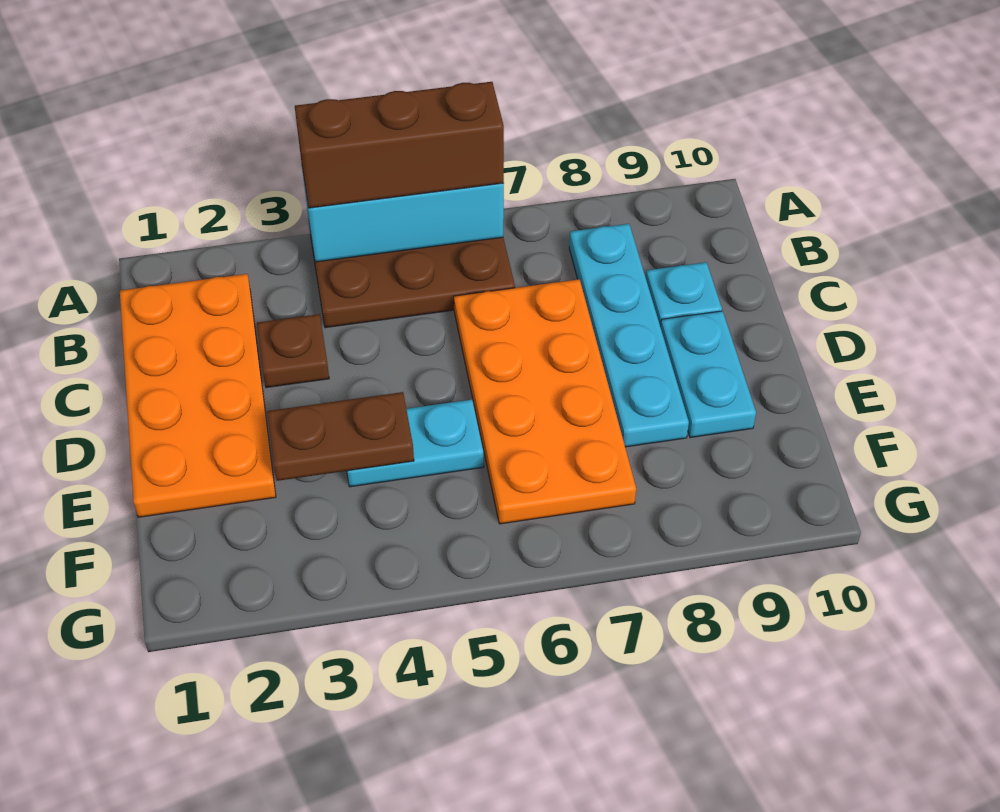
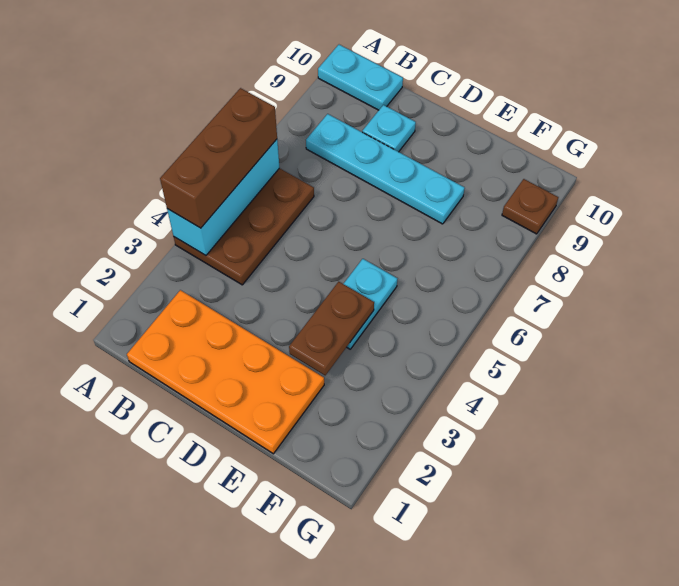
brown plate C3 level 1 -> brown plate G9 level 1
orange plate C6:F7 level 1 -> none
cyan plate D9:E9 level 1 -> cyan plate A10:B10 level 1

